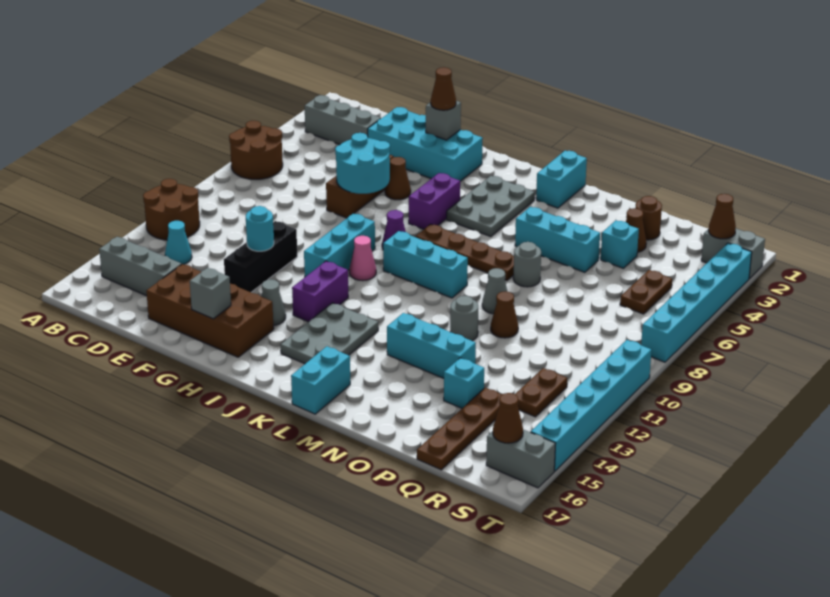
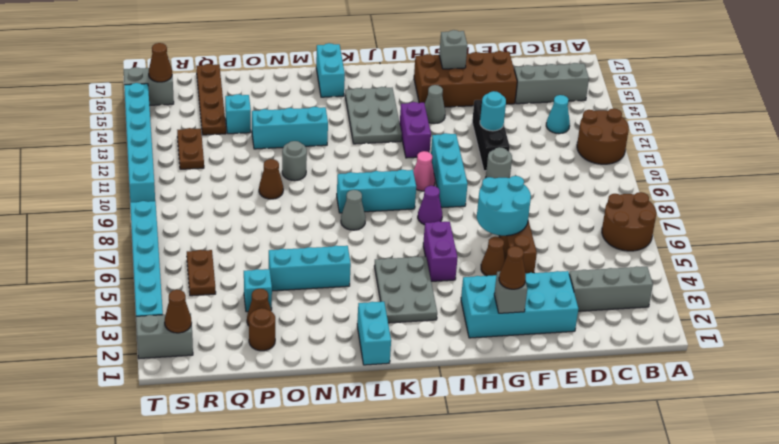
brown plate J7:M7 level 1 -> none
grey round brick N7 level 1 -> grey round brick F10 level 1
grey cone N9 level 1 -> grey cone L8 level 1

